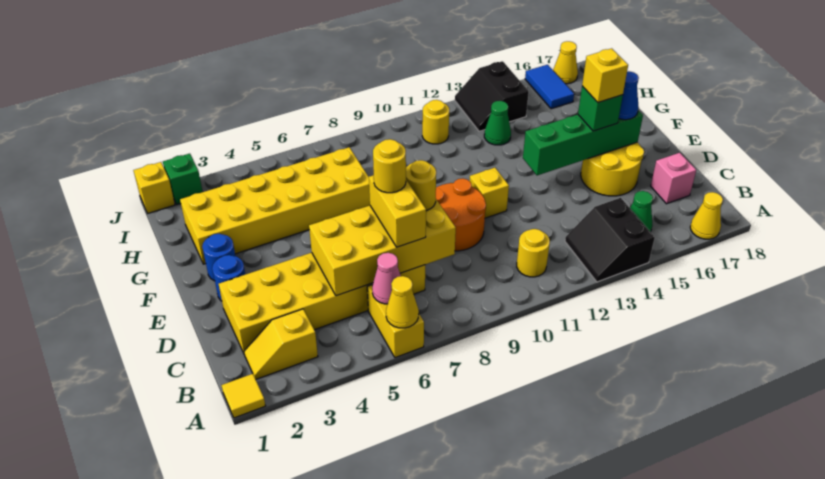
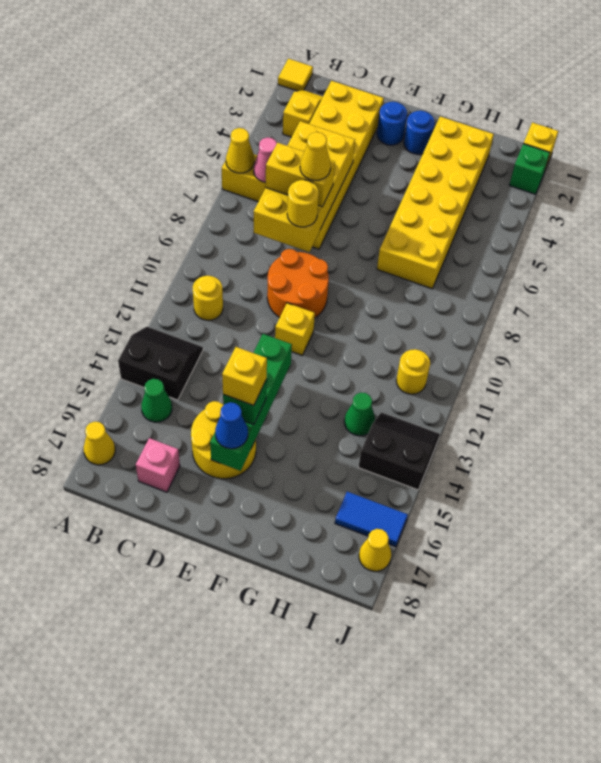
yellow round brick D7 level 4 -> yellow cone D7 level 4

